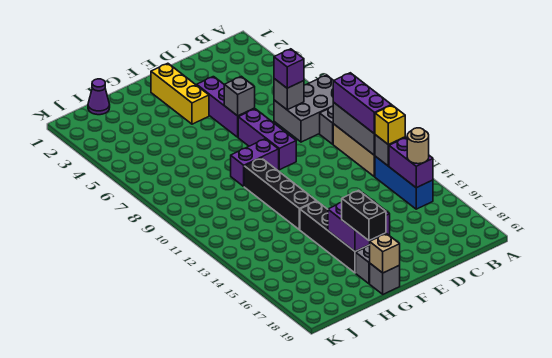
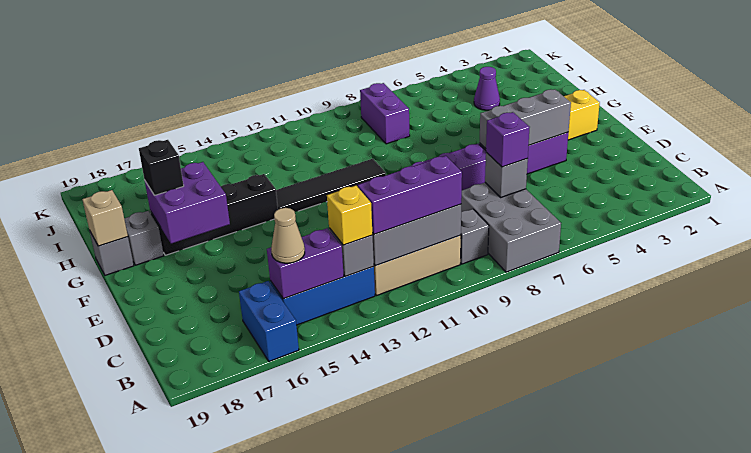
none -> blue brick A16:B16 level 1
tan round brick B15 level 3 -> tan cone B15 level 3
grey brick E6 level 2 -> grey brick E4:E6 level 2
purple brick F9:G9 level 1 -> purple brick I8:J8 level 1
black brick G10:G13 level 1 -> black tile G10:G13 level 1
black brick G17:G18 level 3 -> black brick G17 level 3
purple cone I1 level 1 -> purple cone I4 level 1

